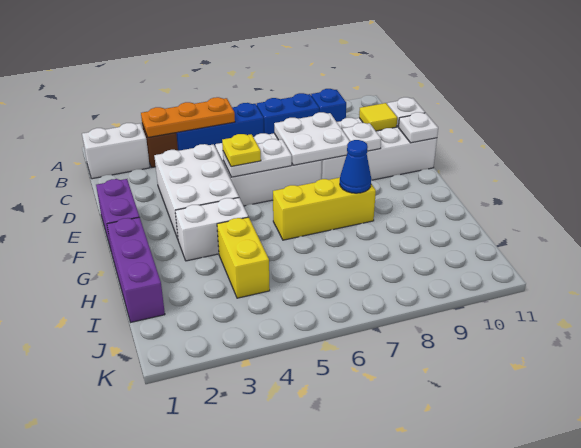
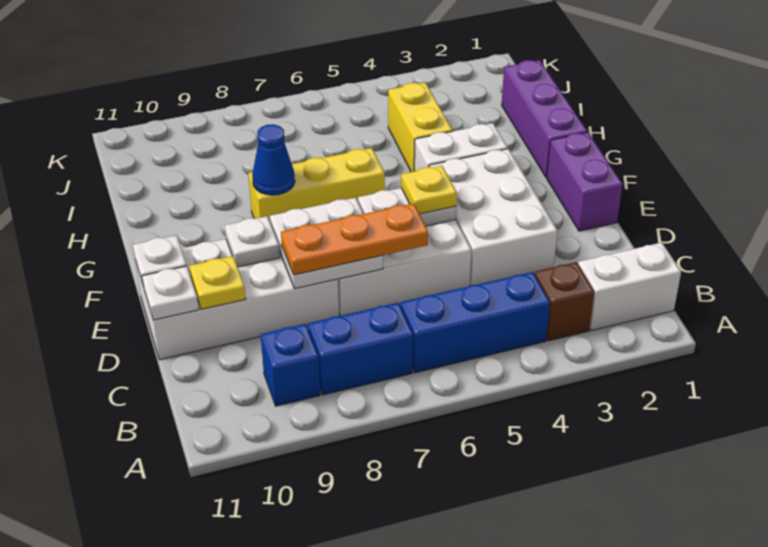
orange plate B3:B5 level 2 -> orange plate D6:D8 level 3
yellow tile D10 level 2 -> yellow plate D10 level 2

